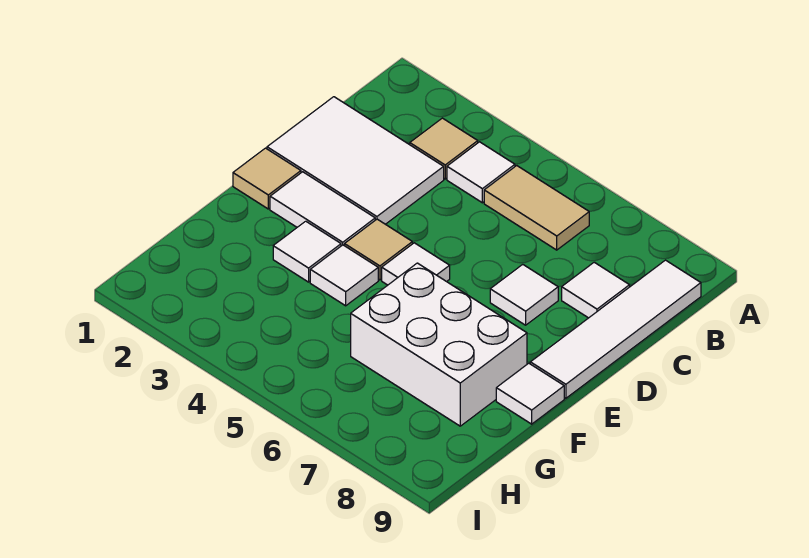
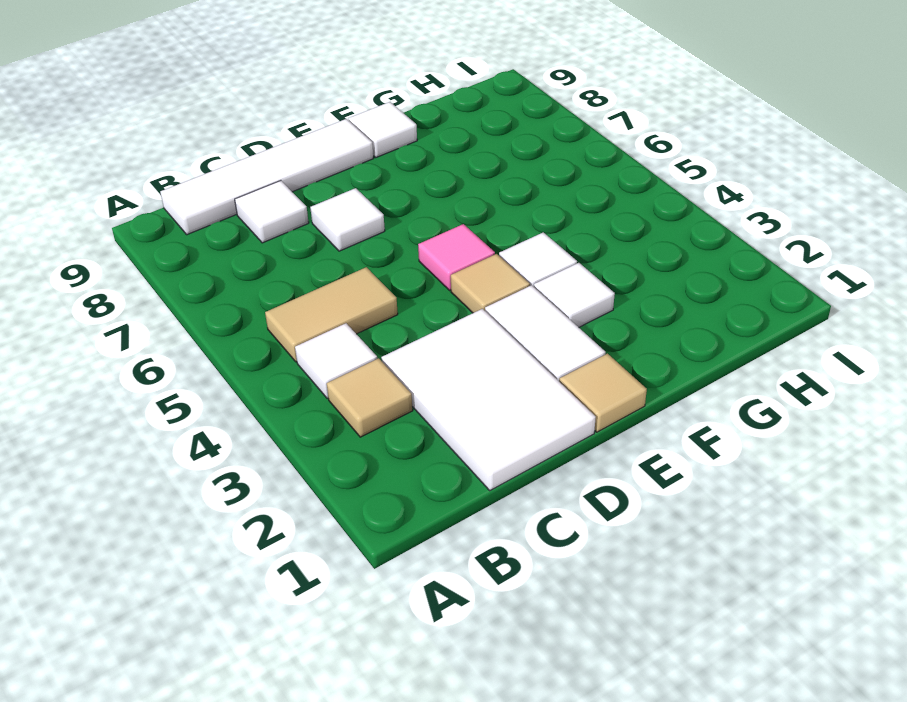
tan tile B5:B6 level 1 -> tan tile B5:C5 level 1
white tile E5 level 1 -> pink tile E5 level 1
white brick F6:G8 level 1 -> none

